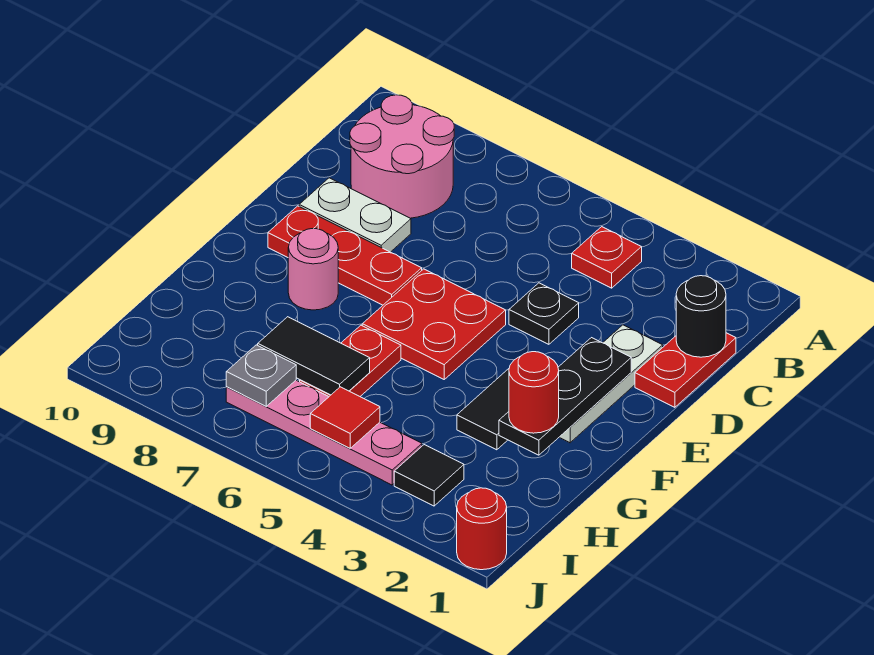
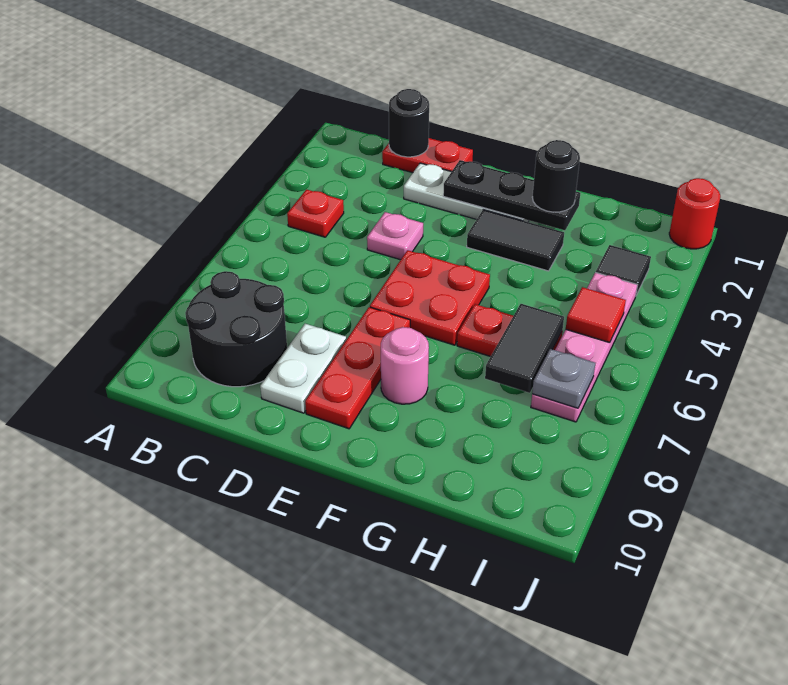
pink round brick B8:C9 level 1 -> black round brick B8:C9 level 1
black plate D4 level 1 -> pink plate D4 level 1
red round brick G2 level 3 -> black round brick G2 level 3

